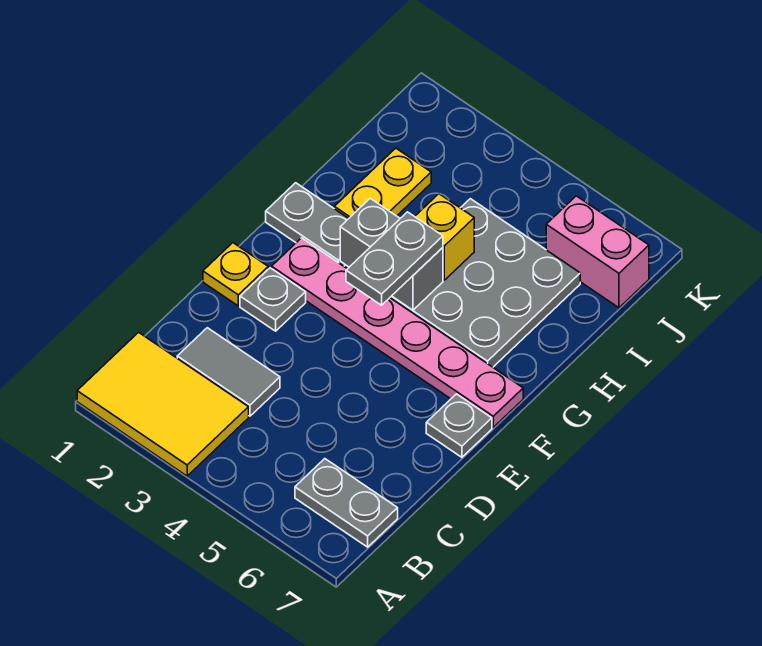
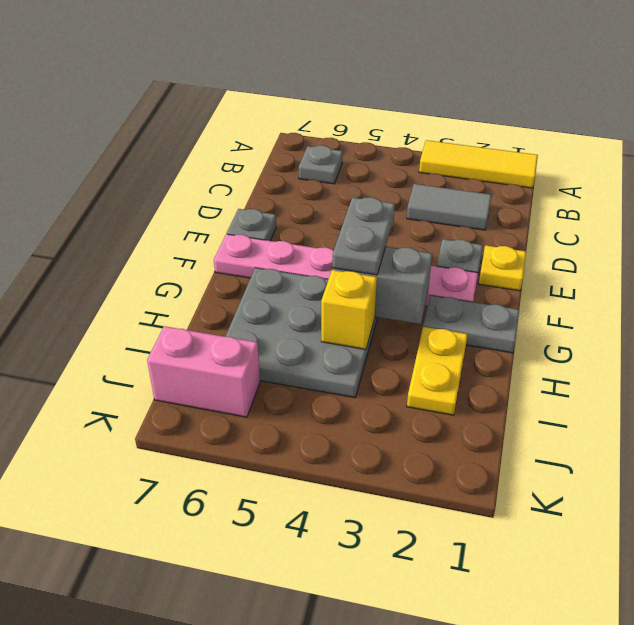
yellow tile A1:B3 level 1 -> yellow tile A1:A3 level 1
grey plate B6:B7 level 1 -> grey plate B6 level 1

